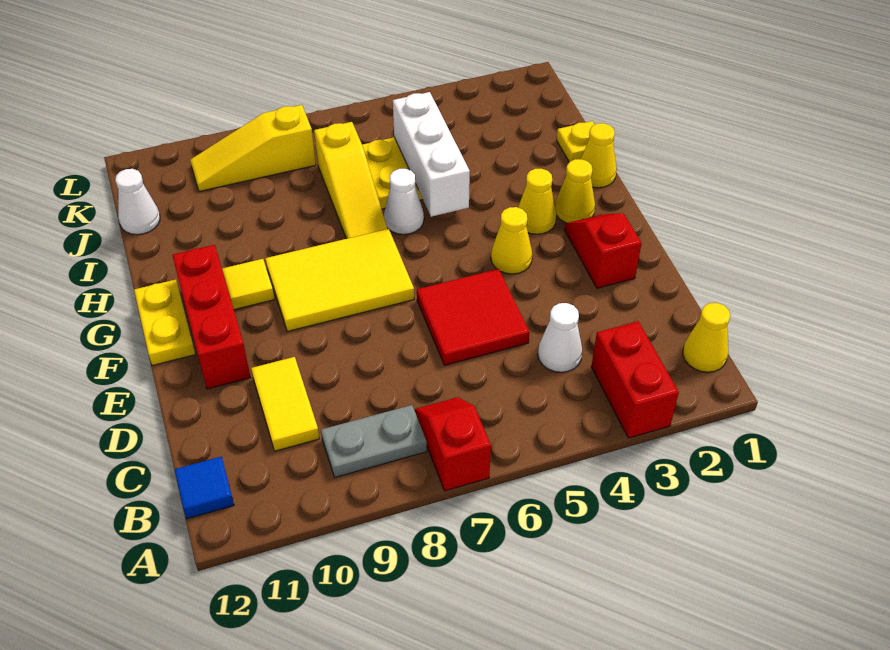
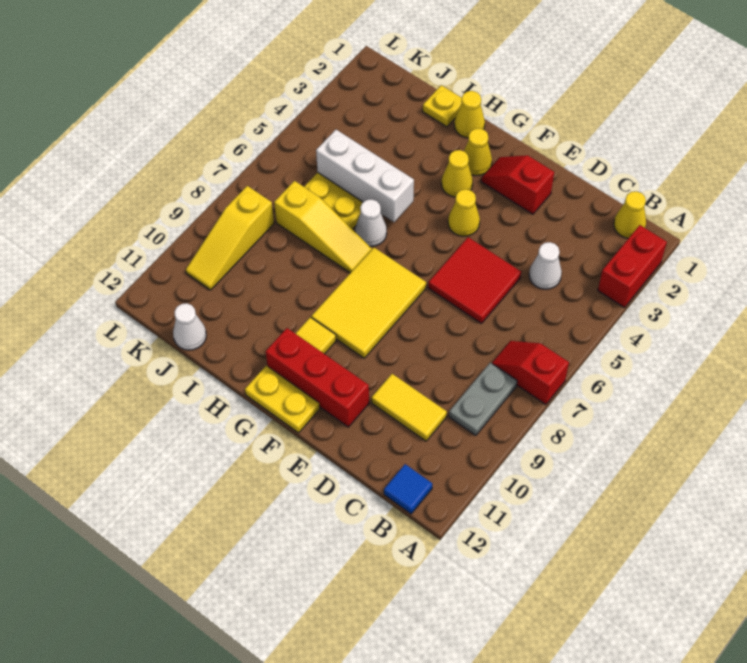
red brick A3:B3 level 1 -> red brick A2:A3 level 1

